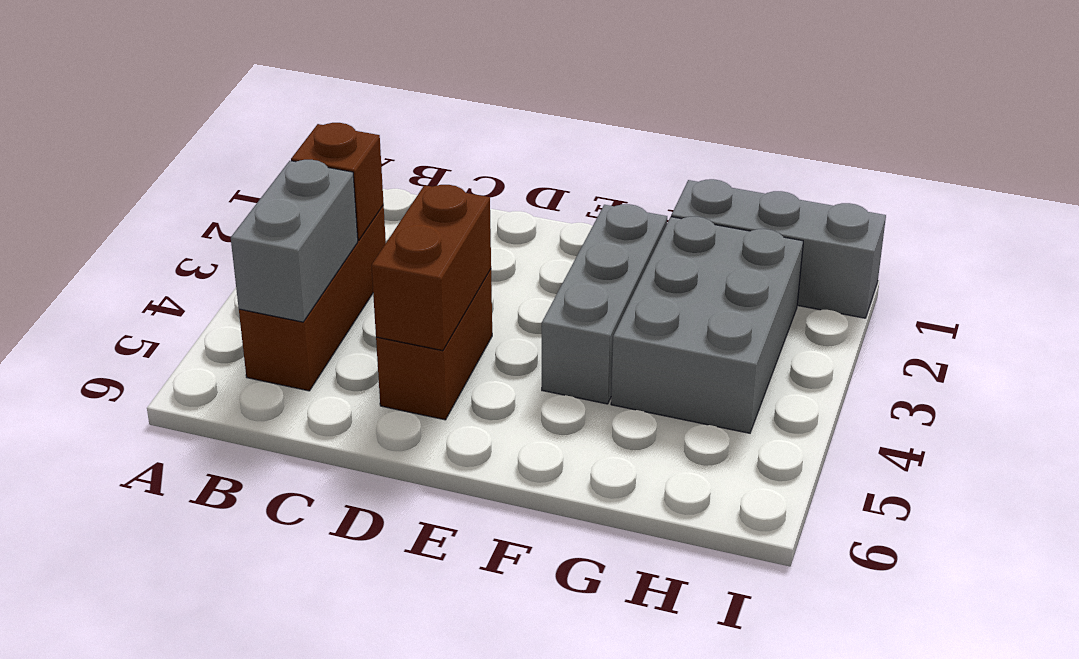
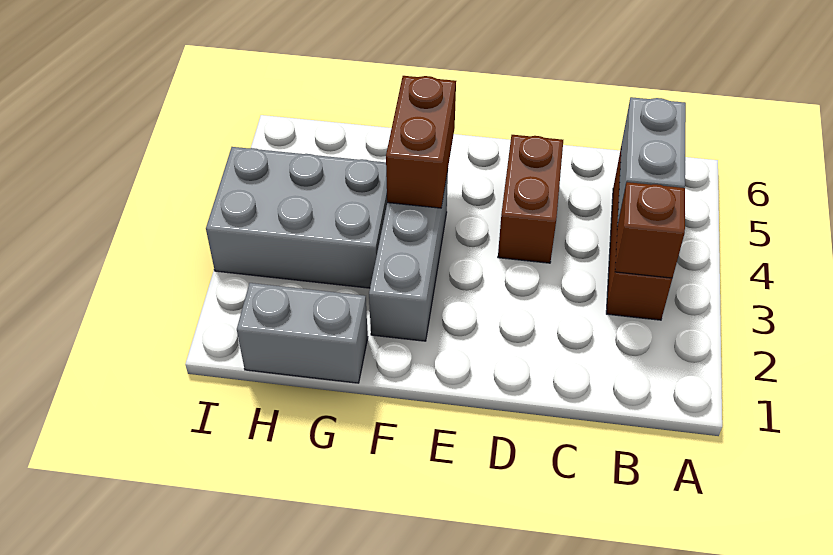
brown brick D4:D5 level 2 -> brown brick F4:F5 level 2
grey brick G1:I1 level 1 -> grey brick G1:H1 level 1
grey brick G2:H4 level 1 -> grey brick G3:I4 level 1

